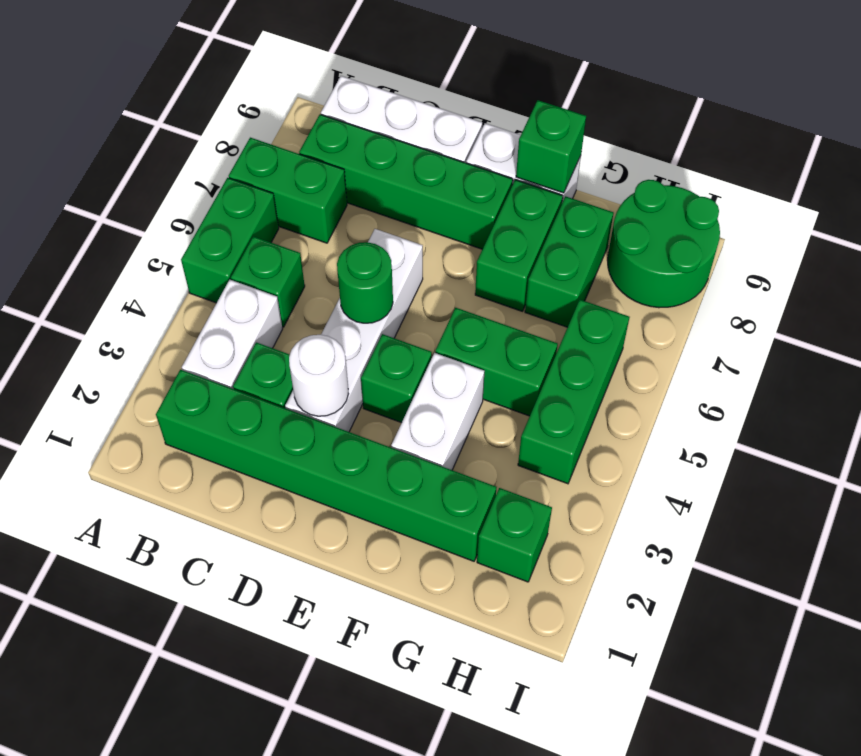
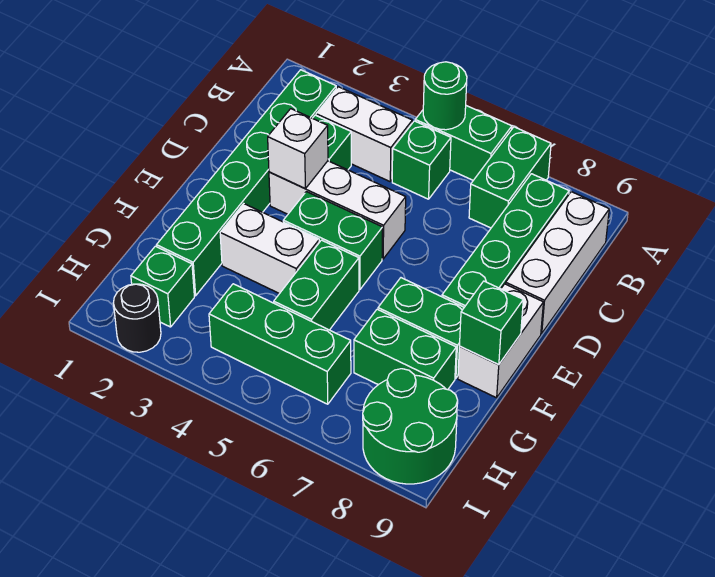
white brick D3:D6 level 1 -> white brick D3:D5 level 1
white round brick D3 level 2 -> white brick D3 level 2
green round brick D5 level 2 -> green round brick A5 level 2
green brick E4 level 1 -> green brick E4:E5 level 1
none -> black round brick I2 level 1

